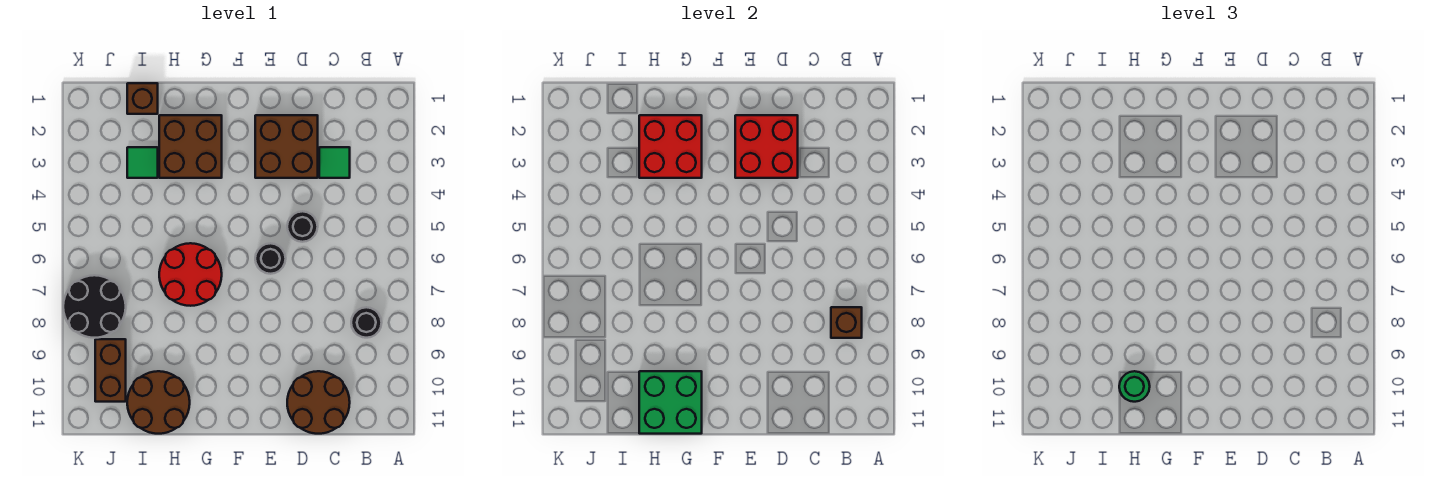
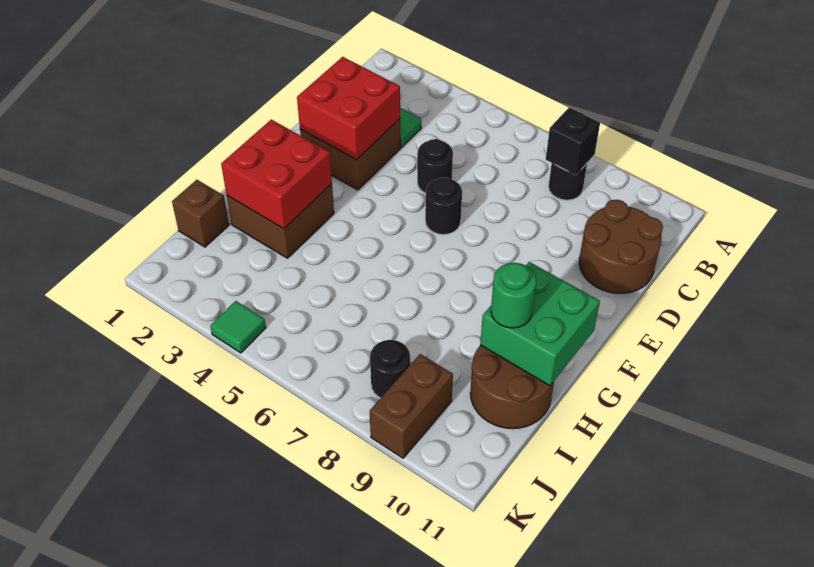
brown brick B8 level 2 -> black brick B8 level 2
red round brick G6:H7 level 1 -> none
green tile I3 level 1 -> green tile K4 level 1
black round brick J7:K8 level 1 -> black round brick J8 level 1
brown brick J9:J10 level 1 -> brown brick J9:K9 level 1

